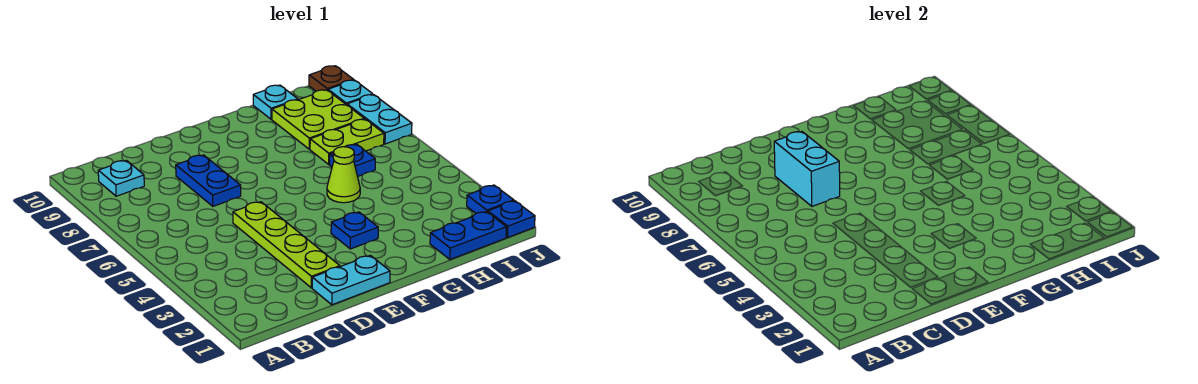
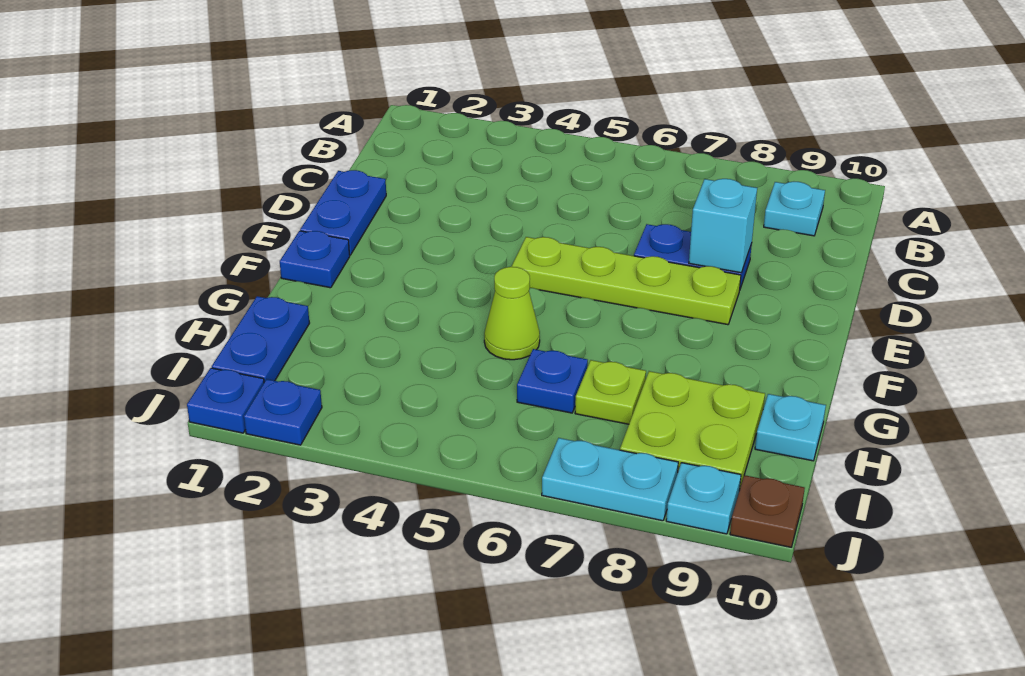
cyan plate D1:E1 level 1 -> blue plate D1:E1 level 1
lime plate D2:D5 level 1 -> lime plate E5:E8 level 1
cyan brick D7:D8 level 2 -> cyan brick D8 level 2
blue plate F3 level 1 -> blue plate F1 level 1
lime plate H7:I7 level 1 -> lime plate H7 level 1

